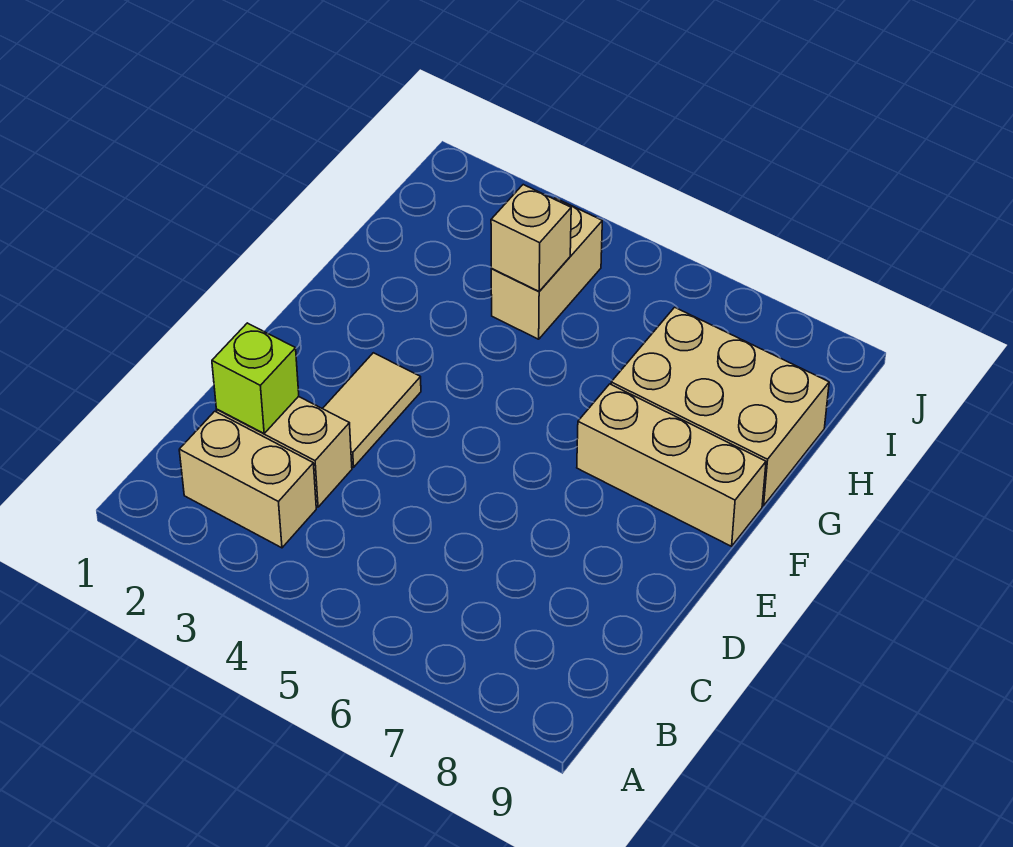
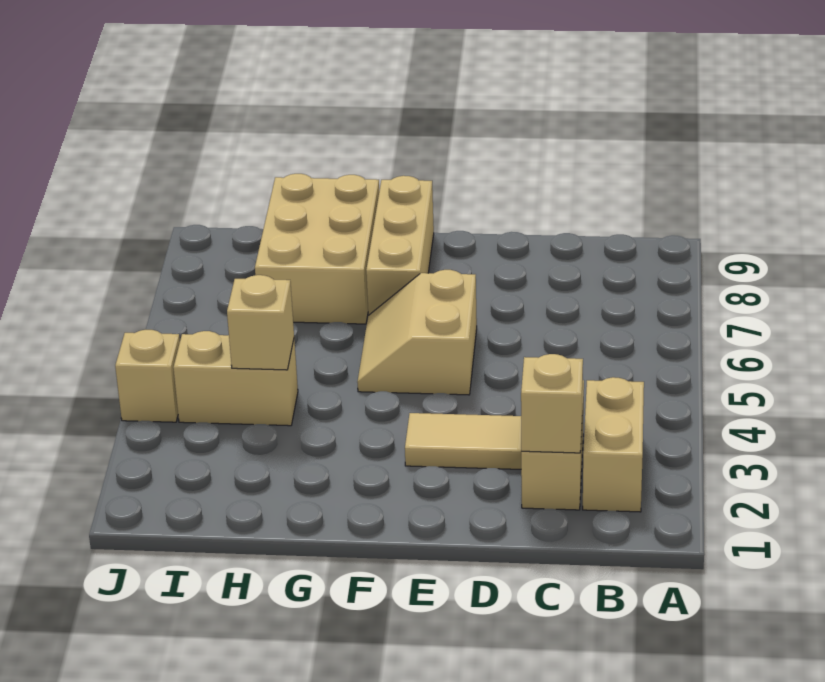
lime brick C2 level 2 -> tan brick C2 level 2
none -> tan slope E5:F6 level 1 top E
none -> tan brick J4 level 1

